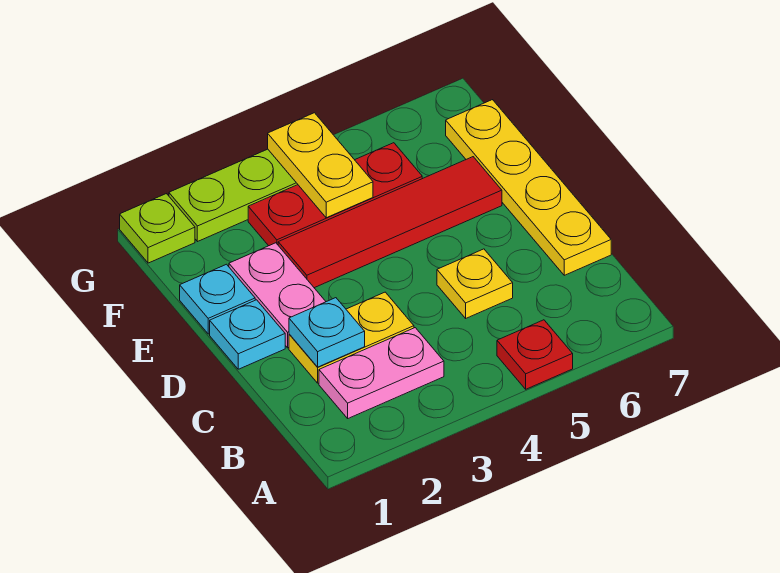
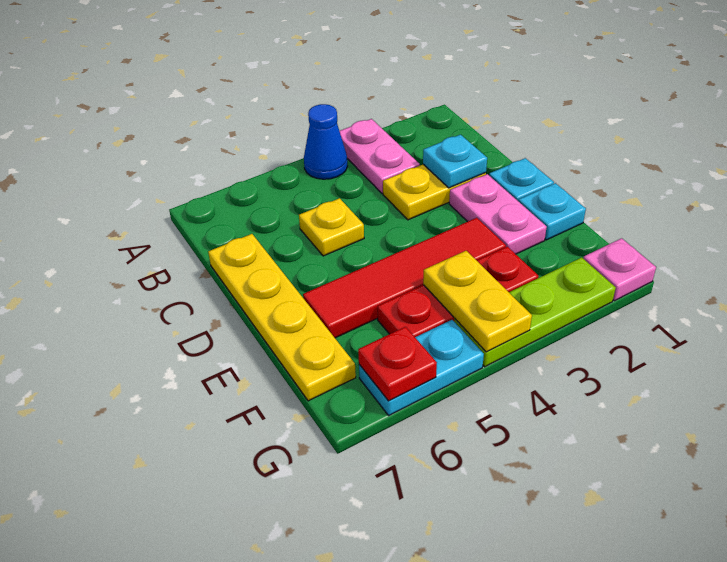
none -> blue cone A4 level 1
red plate A5 level 1 -> red plate G6 level 2
pink plate B2:B3 level 1 -> pink plate A3:B3 level 1
lime plate G1 level 1 -> pink plate G1 level 1
none -> cyan plate G5:G6 level 1

